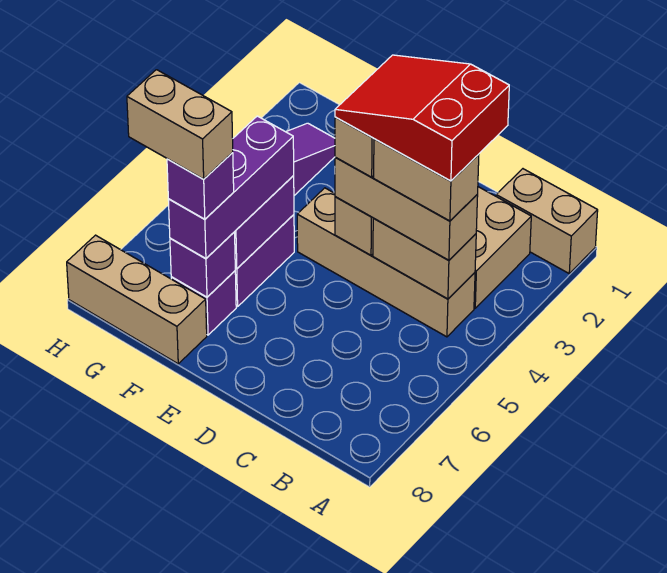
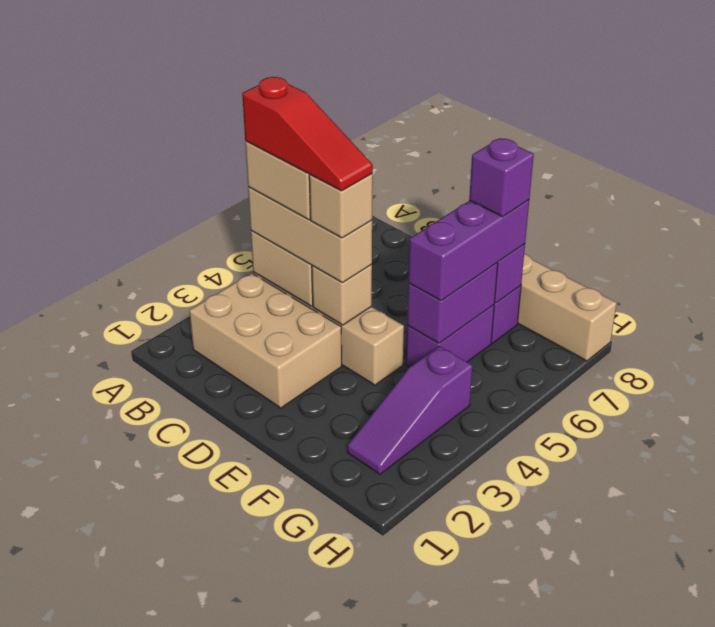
tan brick A1:B1 level 1 -> none
red slope B3:D4 level 5 top B -> red slope B4:D4 level 5 top B
tan brick F7:G7 level 5 -> none

